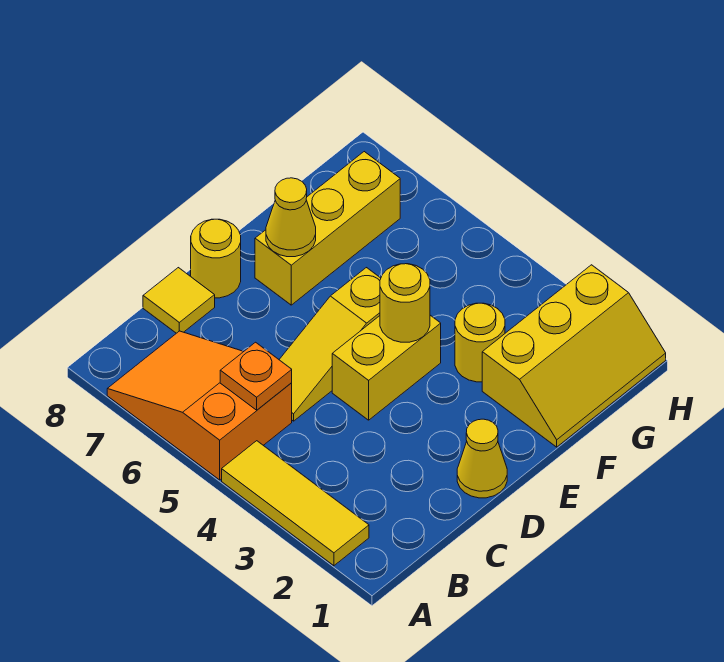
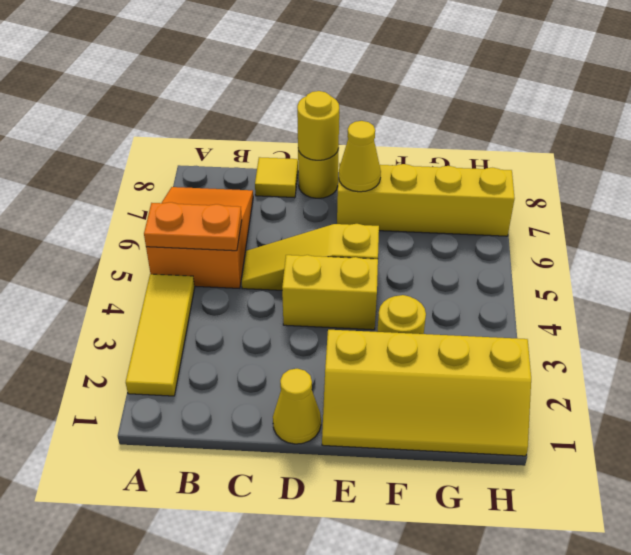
orange plate B5 level 2 -> orange plate A5:B5 level 2
yellow round brick E4 level 2 -> yellow round brick D8 level 2
yellow brick E7:G7 level 1 -> yellow brick E7:H7 level 1
yellow slope F1:H2 level 1 top 2 -> yellow slope E1:H2 level 1 top 2

